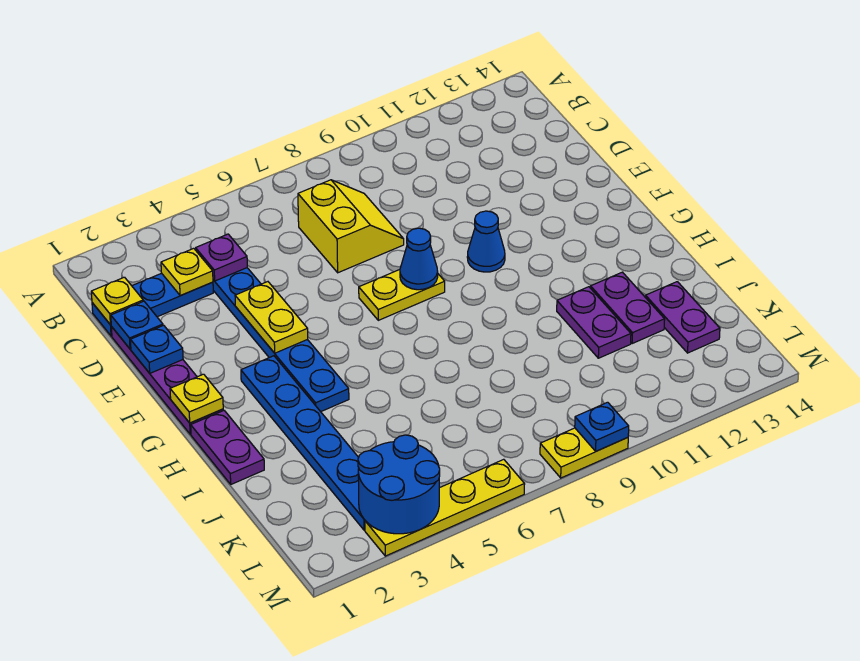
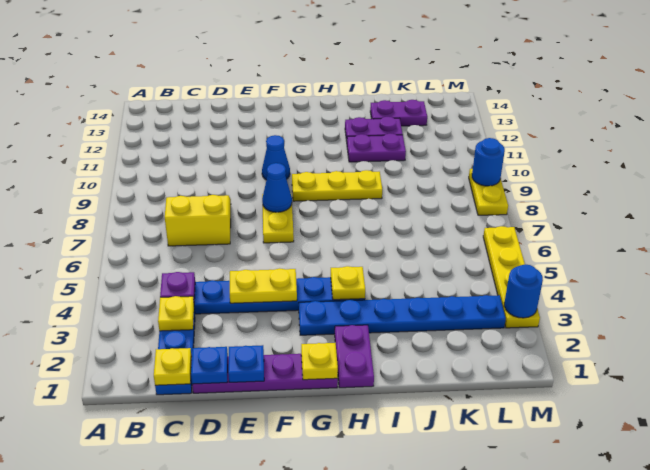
none -> yellow plate G9:I9 level 1
purple plate H1:I1 level 1 -> purple plate H1:H2 level 1
none -> yellow plate H4 level 2
blue round brick L3:M4 level 2 -> blue round brick M3 level 2
blue plate M9 level 2 -> blue round brick M9 level 2

